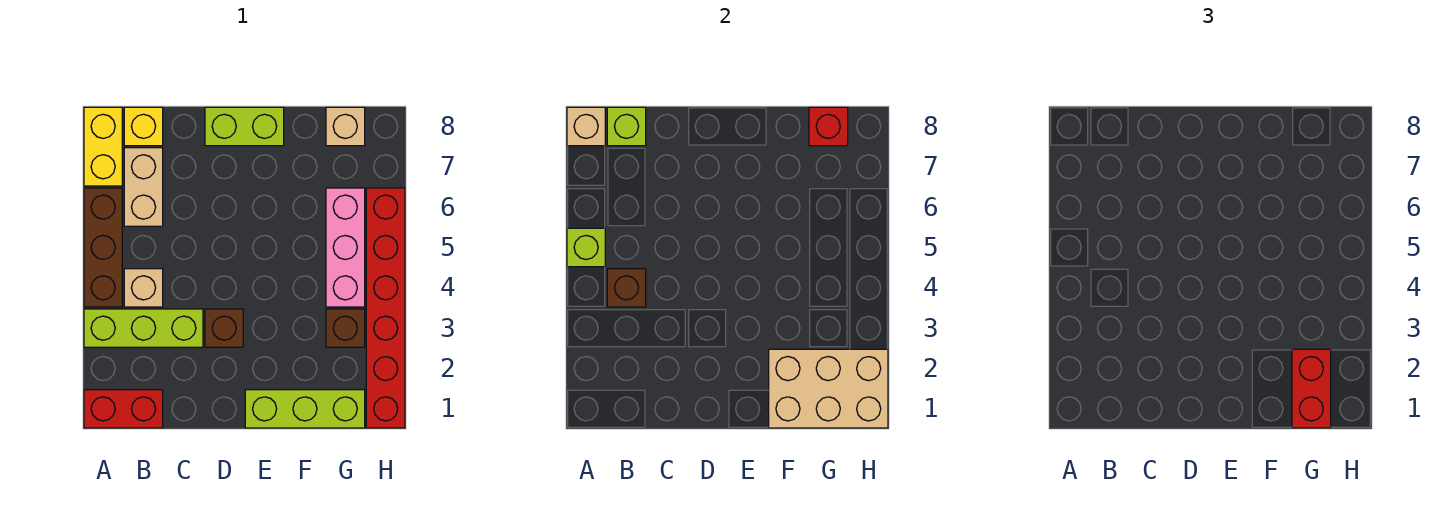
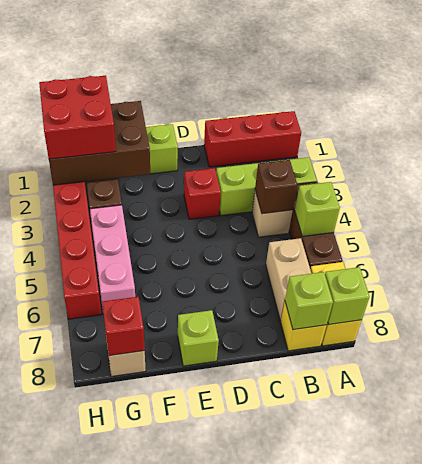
red brick A1:B1 level 1 -> red brick A1:C1 level 1
tan brick A8 level 2 -> lime brick A8 level 2
brown brick D3 level 1 -> red brick D3 level 1
lime brick D8:E8 level 1 -> lime brick E8 level 1
tan brick F1:H2 level 2 -> brown brick F1:H2 level 2
red brick G1:G2 level 3 -> red brick G1:H2 level 3

